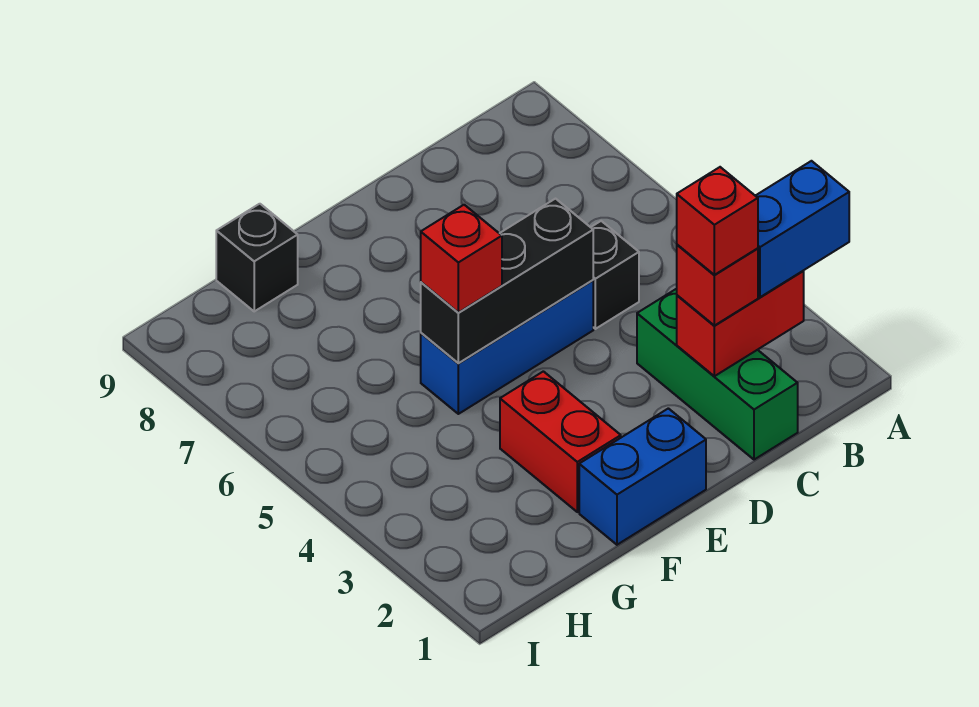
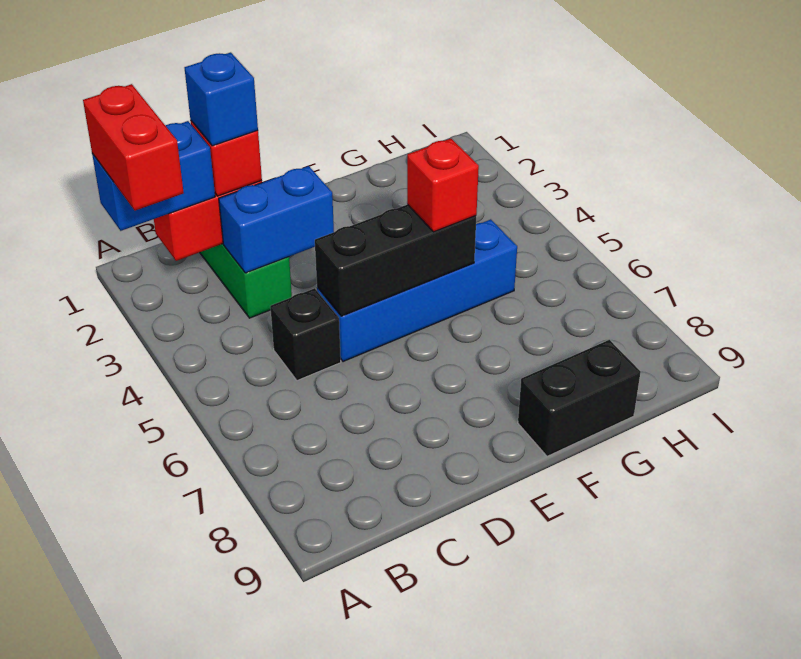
red brick C2 level 4 -> blue brick C2 level 4
blue brick D5:F5 level 1 -> blue brick D5:G5 level 1
blue brick E1:F1 level 1 -> blue brick C3:D3 level 2
red brick F2:F3 level 1 -> red brick A2:A3 level 4
black brick G9 level 1 -> black brick F9:G9 level 1

